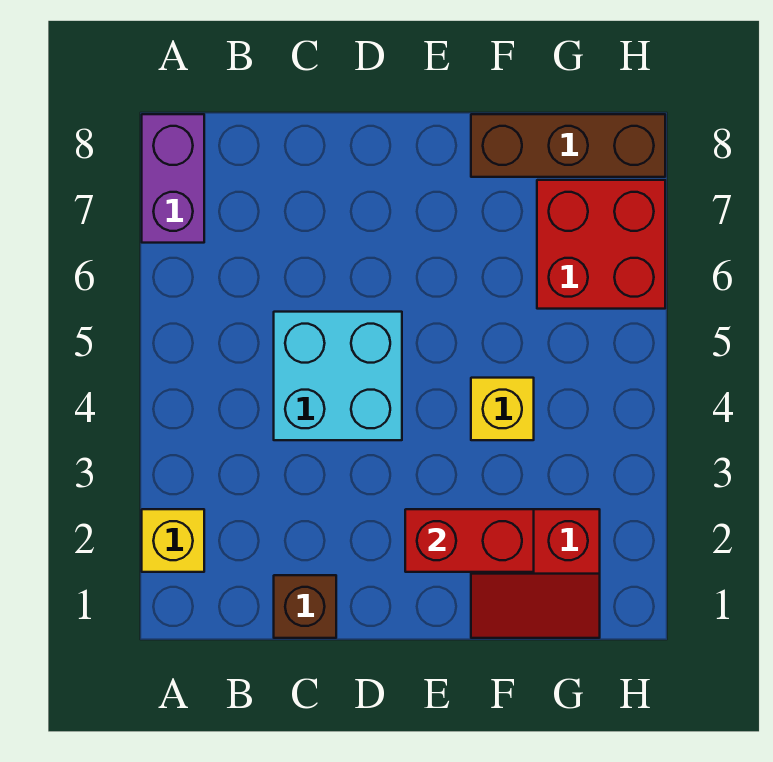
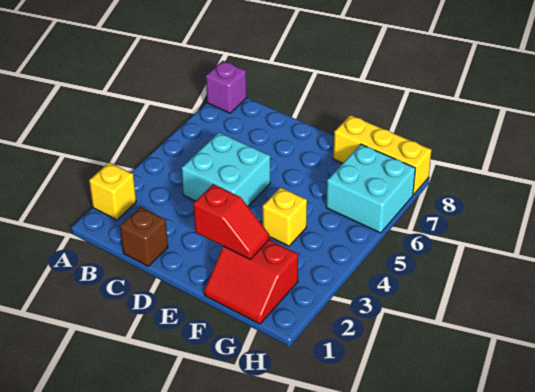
purple brick A7:A8 level 1 -> purple brick A8 level 1
red brick E2:F2 level 2 -> red slope E2:F2 level 2 top E
brown brick F8:H8 level 1 -> yellow brick F8:H8 level 1
red brick G6:H7 level 1 -> cyan brick G6:H7 level 1

